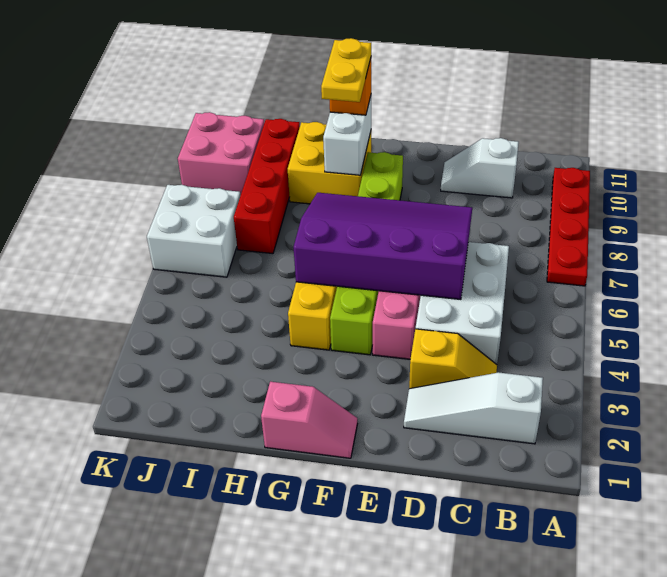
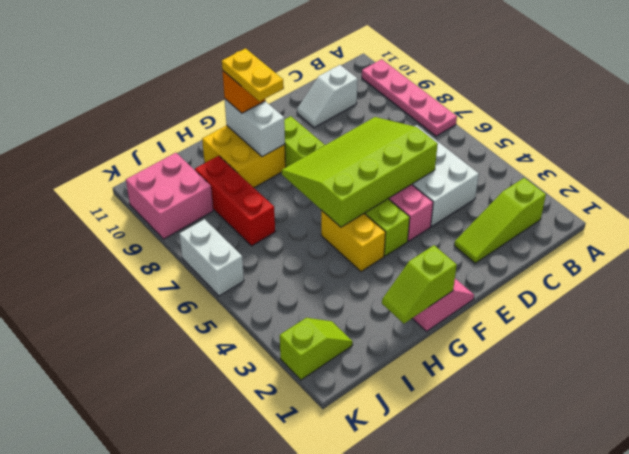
red plate A7:A10 level 1 -> pink plate A7:A10 level 1
white slope B2:D2 level 1 top B -> lime slope B2:D2 level 1 top B
yellow slope C3:D3 level 1 top D -> none
purple slope D5:G7 level 2 top 5 -> lime slope D5:G7 level 2 top 5
none -> lime slope G1:H1 level 2 top G
red brick I7:I10 level 1 -> red brick I7:I9 level 1
none -> lime slope J2:K2 level 1 top K
white brick J6:K7 level 1 -> white brick K6:K7 level 1

